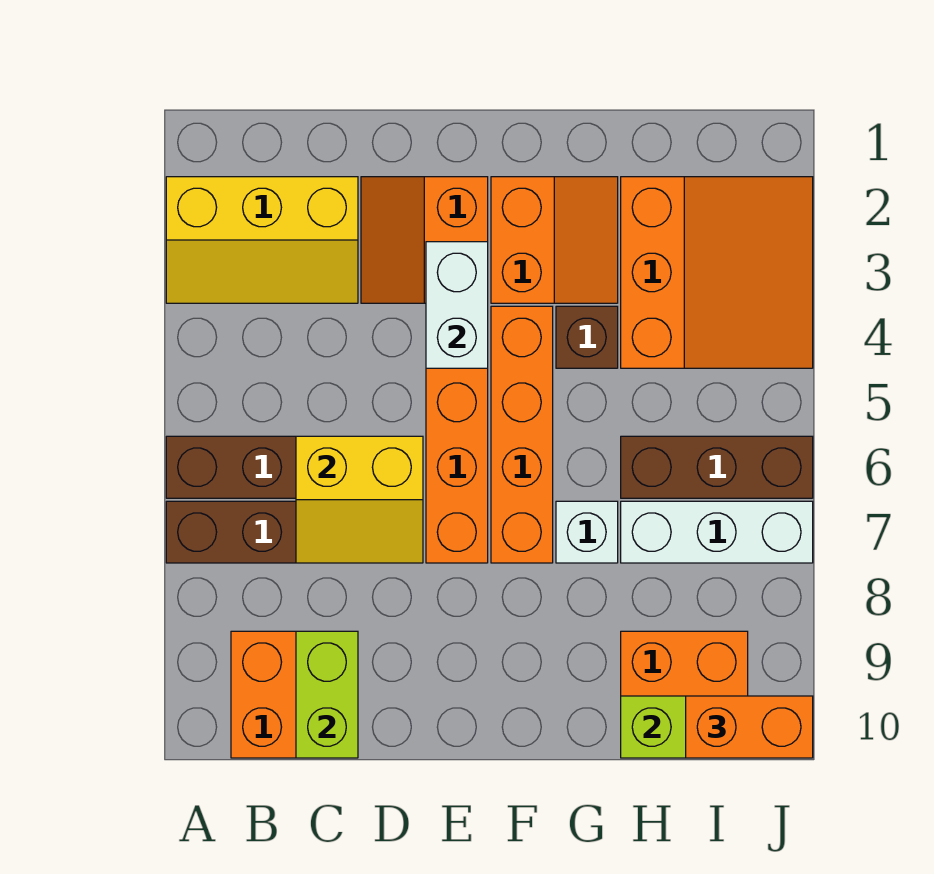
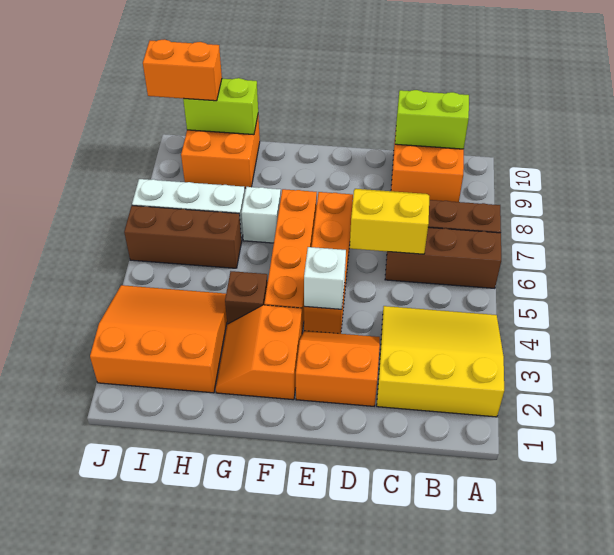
yellow slope A2:C3 level 1 top 2 -> yellow slope A2:C4 level 1 top 2
lime brick C9:C10 level 2 -> lime brick B10:C10 level 2
orange slope D2:E3 level 1 top E -> orange slope D2:E3 level 1 top 2
white brick E3:E4 level 2 -> white brick E4 level 2
orange slope H2:J4 level 1 top H -> orange slope H2:J4 level 1 top 2

